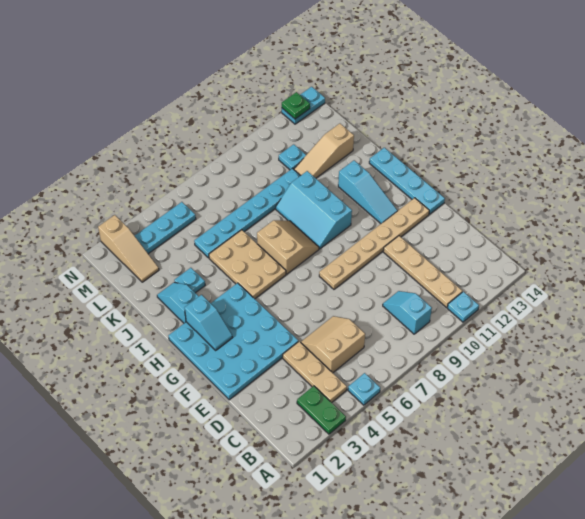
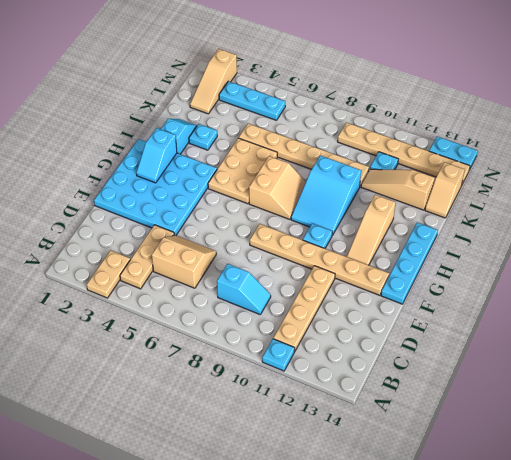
green plate A3:B3 level 1 -> tan plate A3:B3 level 1
cyan plate A5 level 1 -> cyan plate G10 level 1
cyan slope B9:C9 level 1 top B -> cyan slope C8:C9 level 1 top 8
cyan slope G12:I12 level 1 top I -> tan slope G12:I12 level 1 top I
cyan slope H9:J10 level 1 top 10 -> cyan slope H9:J10 level 1 top J
cyan plate K5:K10 level 1 -> tan plate K5:K10 level 1
none -> tan slope K14:L14 level 1 top L
none -> tan plate M9:M14 level 1
green plate N13 level 2 -> none

